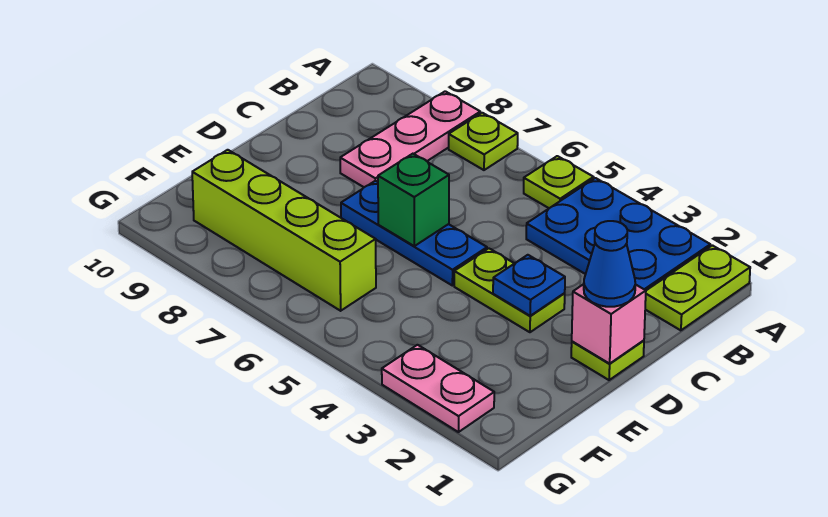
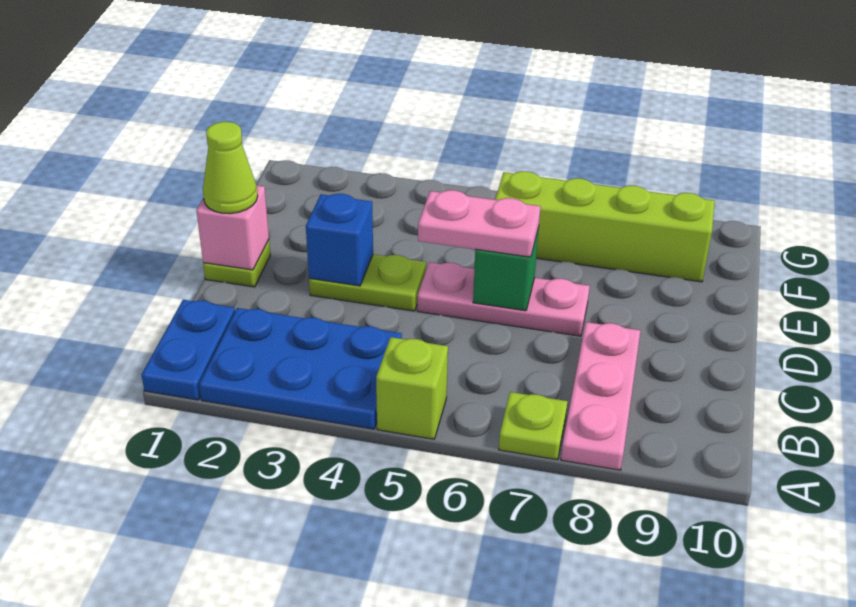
lime plate A1:B1 level 1 -> blue plate A1:B1 level 1
lime plate A5 level 1 -> lime brick A5 level 1
blue cone D1 level 3 -> lime cone D1 level 3
blue plate D3 level 2 -> blue brick D3 level 2
blue plate D5:D7 level 1 -> pink plate D5:D7 level 1
pink plate G2:G3 level 1 -> pink plate D5:D6 level 3

